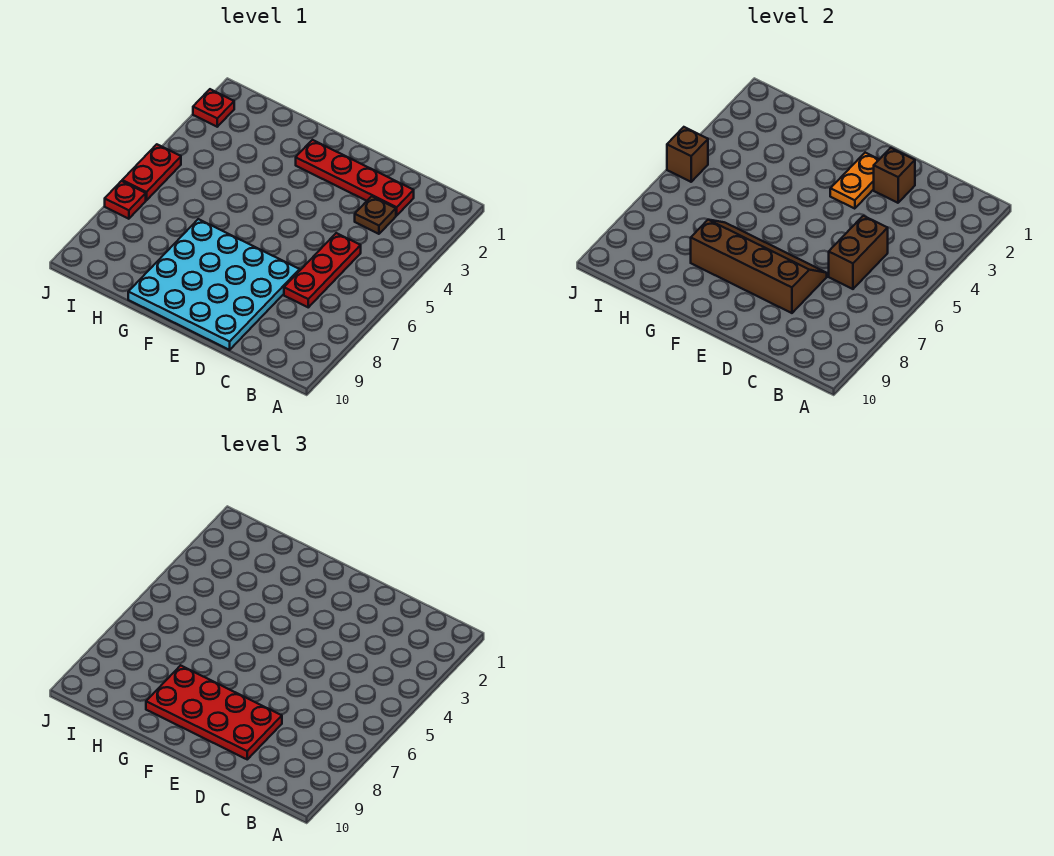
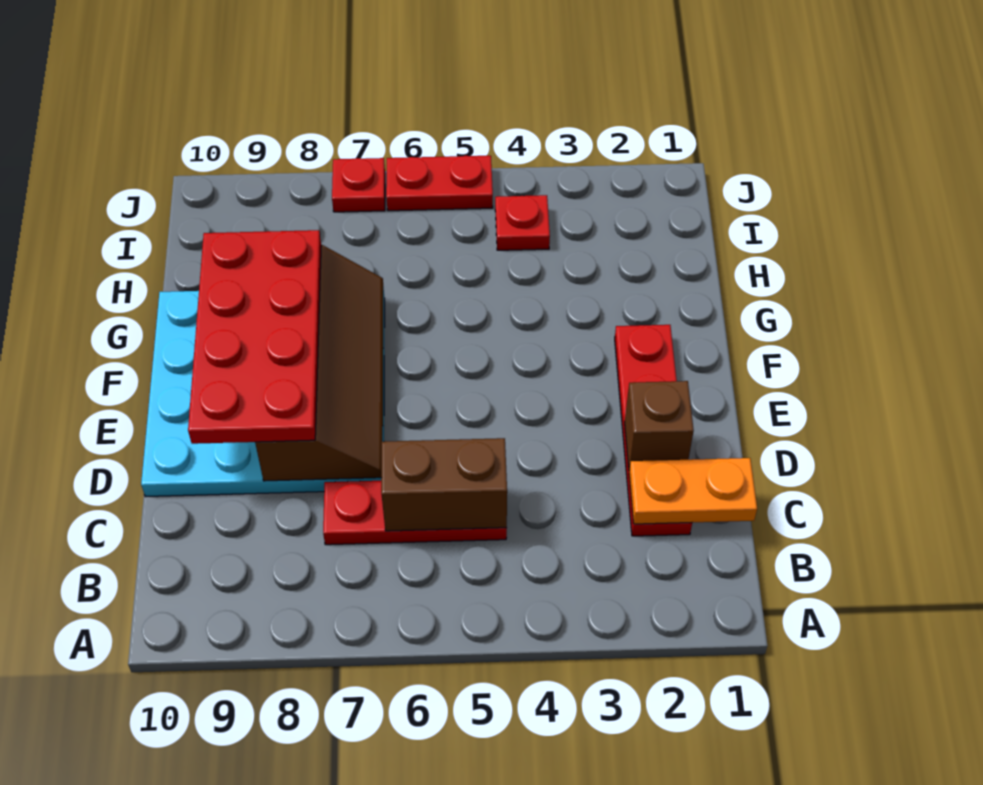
brown plate C3 level 1 -> none
orange plate E2:E3 level 2 -> orange plate C1:C2 level 2
red plate J2 level 1 -> red plate I4 level 1
brown brick J5 level 2 -> none

